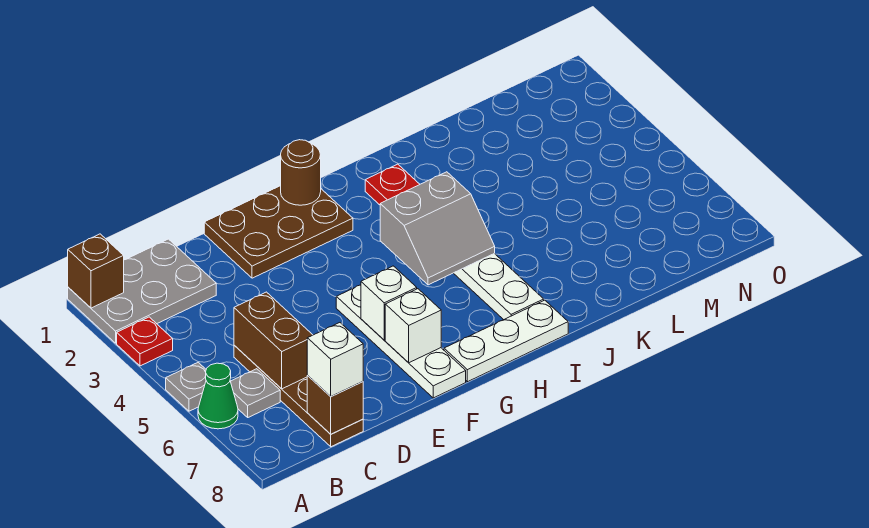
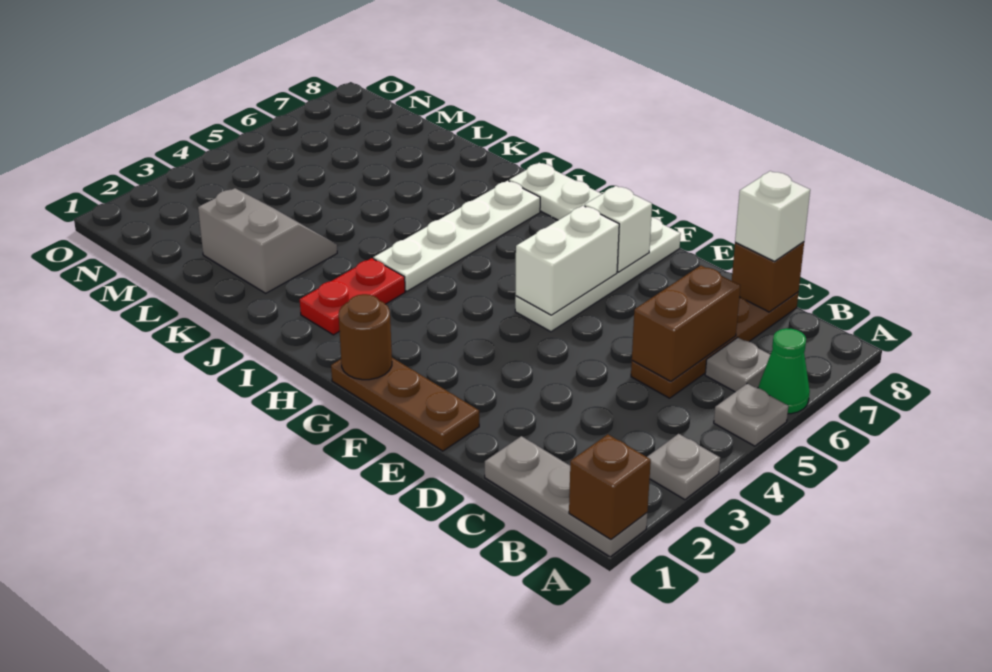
grey plate A1:C2 level 1 -> grey plate A1:C1 level 1
red plate A3 level 1 -> grey plate A3 level 1
brown plate E1:G2 level 1 -> brown plate E1:G1 level 1
white brick F6 level 2 -> white brick F5:F6 level 2
grey slope H4:I5 level 2 top 4 -> grey slope K2:L3 level 1 top 2

